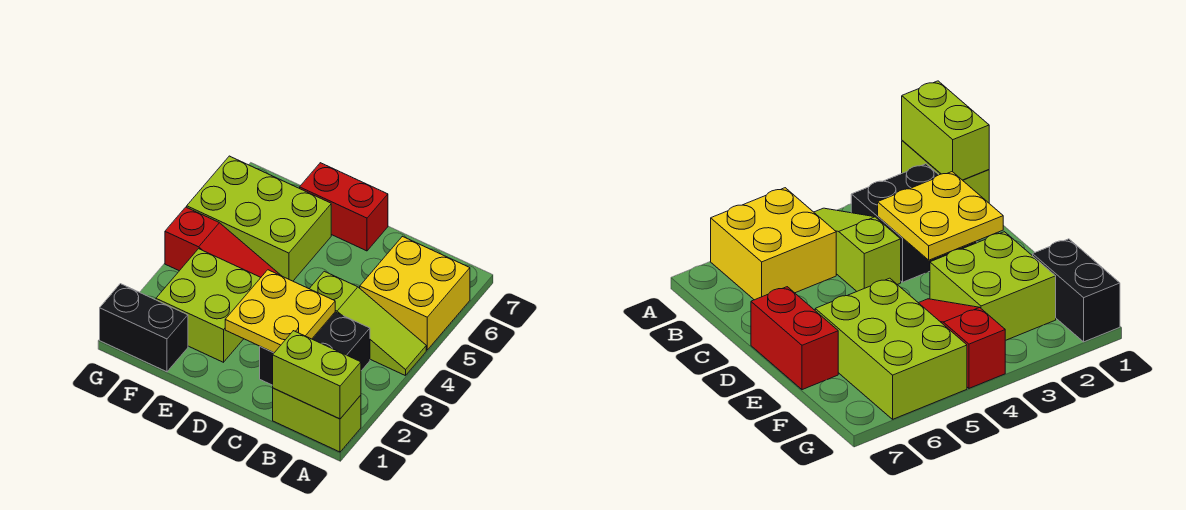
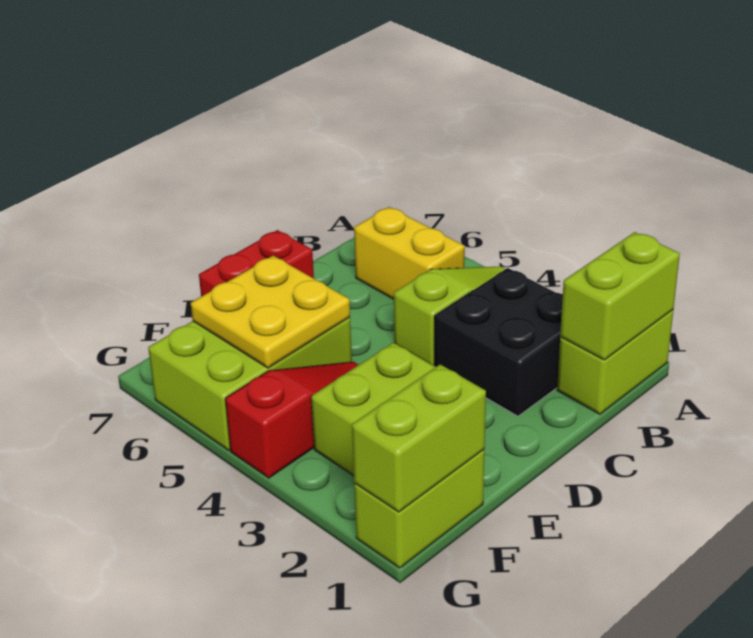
yellow brick A5:B6 level 1 -> yellow brick B5:B6 level 1
yellow plate C2:D3 level 2 -> yellow plate E5:F6 level 2
black brick F1:G1 level 1 -> lime brick F1:G1 level 1
none -> lime brick F1:G1 level 2

